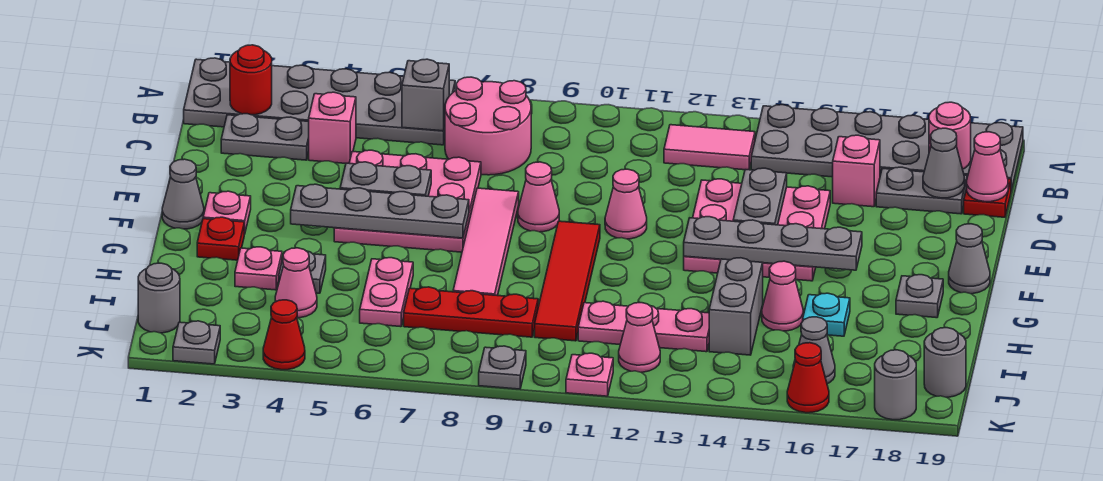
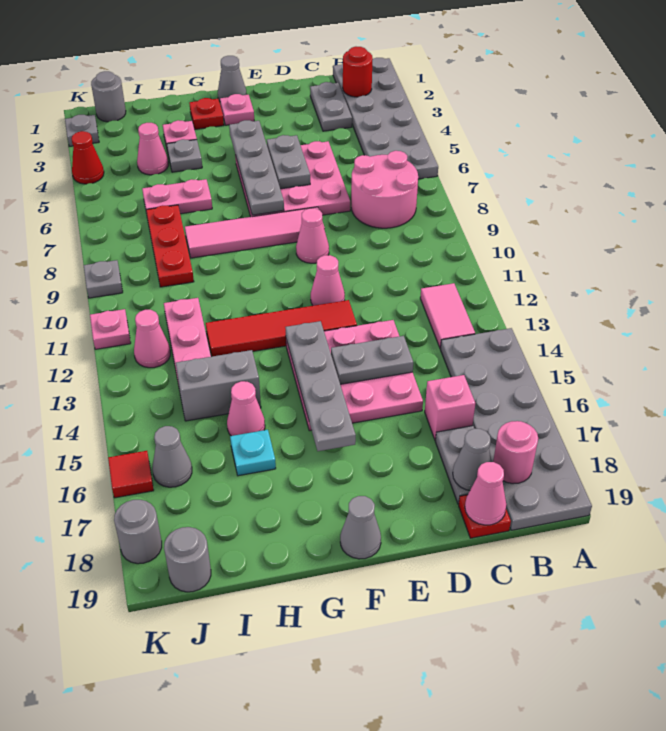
grey brick B6 level 2 -> none
pink brick C4 level 1 -> none
red tile F10:I10 level 1 -> red tile E12:H12 level 1
grey plate G18 level 1 -> none
red cone K16 level 1 -> red tile K16 level 1

